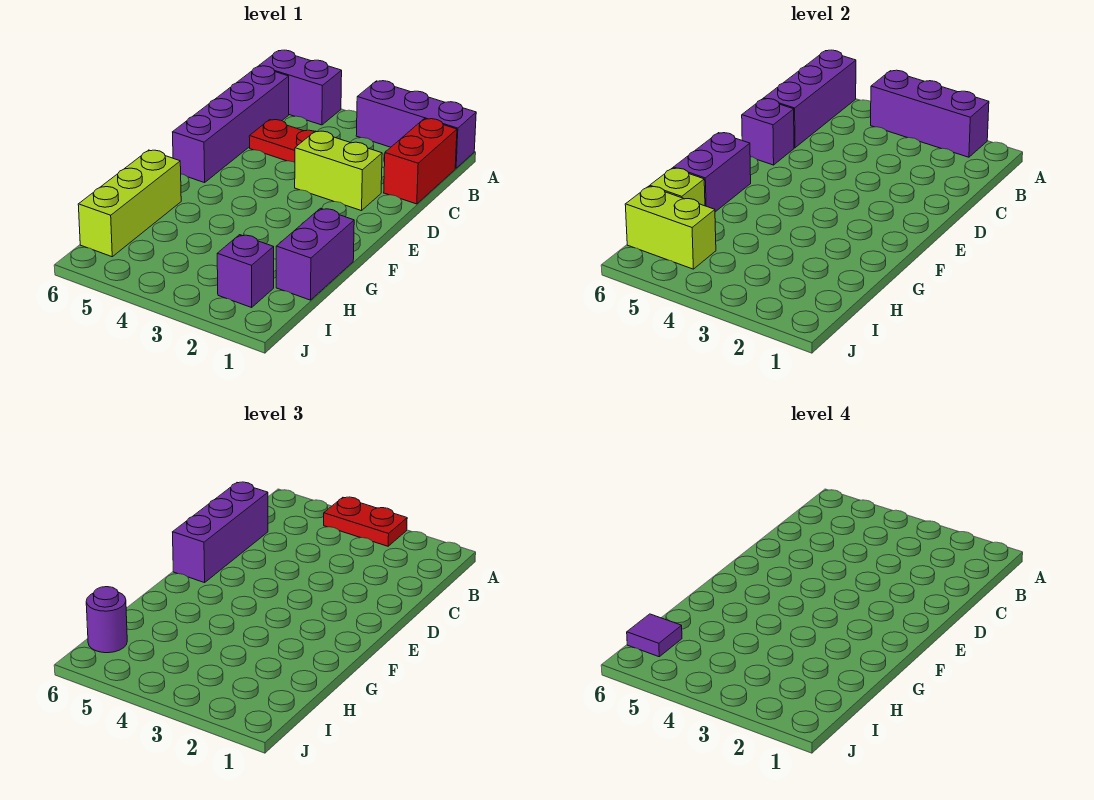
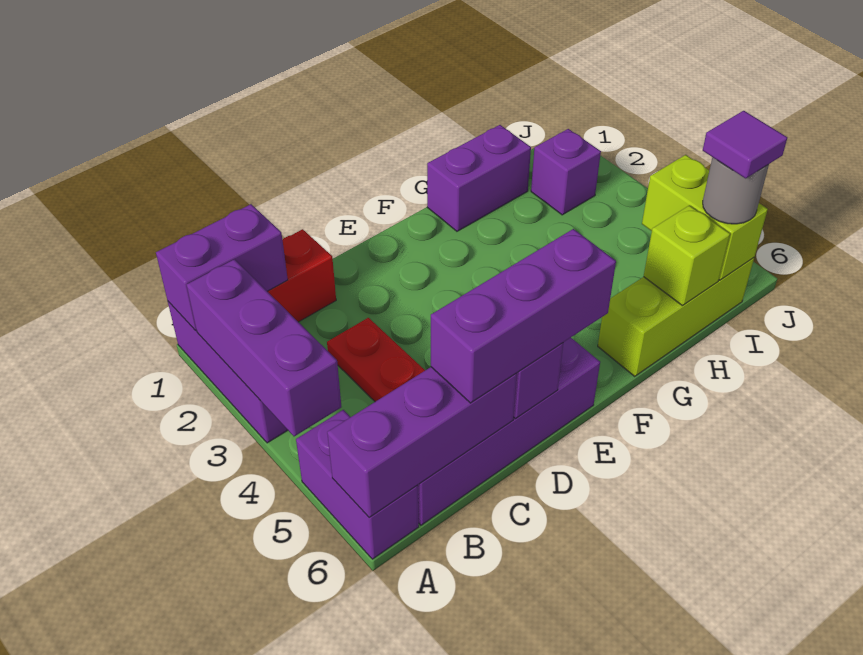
red plate A3:A4 level 3 -> none
lime brick D2:D3 level 1 -> none
purple brick F6:G6 level 2 -> purple brick A1:B1 level 2
purple round brick I6 level 3 -> grey round brick I6 level 3

